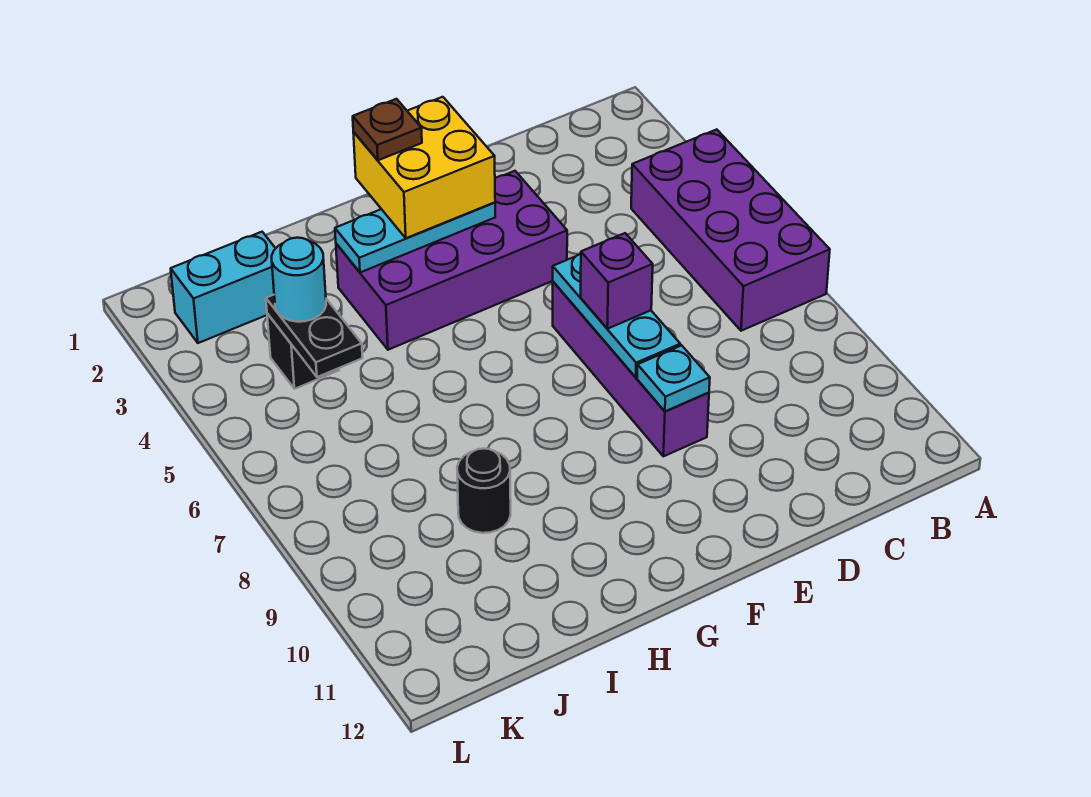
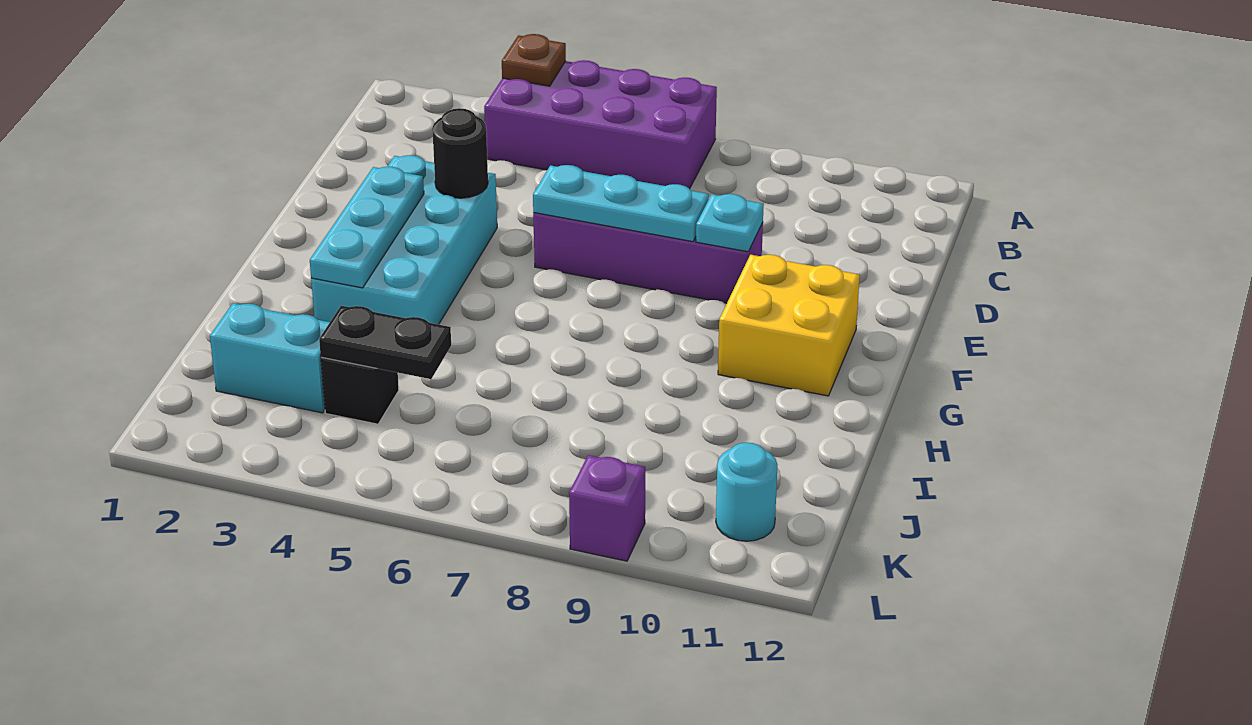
purple brick E3:H4 level 1 -> cyan brick E3:H4 level 1
purple brick E7 level 3 -> purple brick L9 level 1
yellow brick F2:G3 level 3 -> yellow brick F10:G11 level 1
brown plate G2 level 4 -> brown plate A4 level 2
black round brick I9 level 1 -> black round brick E4 level 2
cyan brick J2:K2 level 1 -> cyan brick J2:J3 level 1
cyan round brick J4 level 3 -> cyan round brick K11 level 1

